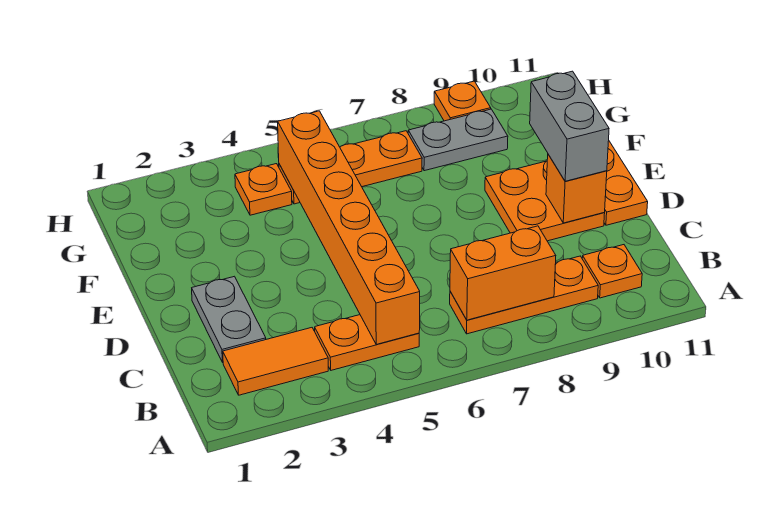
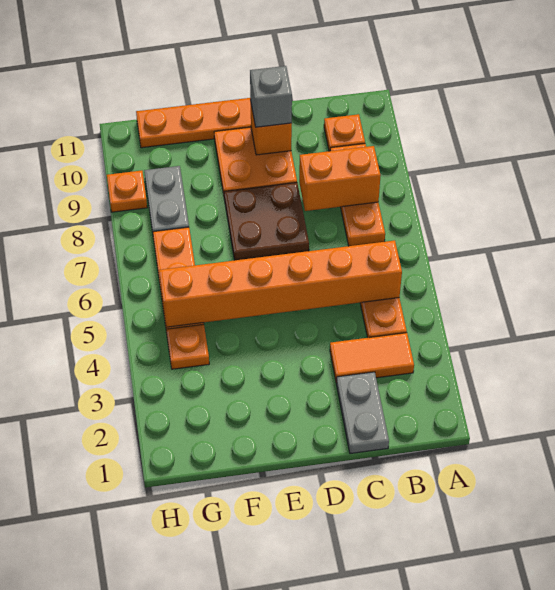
orange tile B2:B3 level 1 -> orange tile B3:C3 level 1
orange brick B7:B8 level 2 -> orange brick B8:C8 level 2
grey plate C2:D2 level 1 -> grey plate C1:C2 level 1
none -> brown plate D7:E8 level 1
grey brick D10:E10 level 3 -> grey brick D10 level 3

